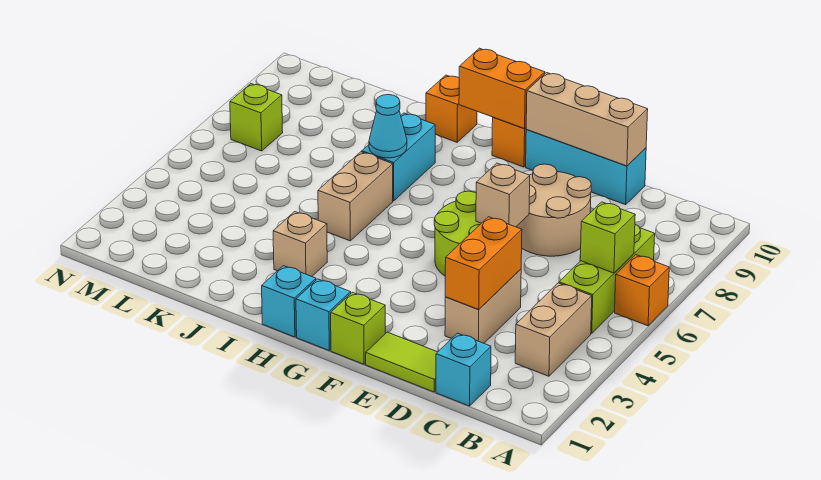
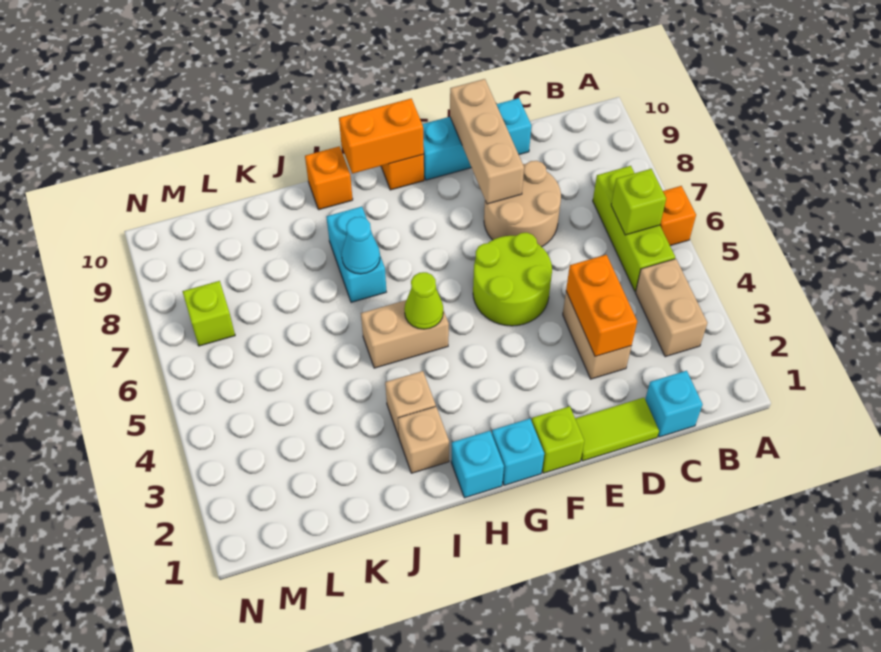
tan brick D10:F10 level 2 -> tan brick E8:E10 level 2
tan brick E6 level 2 -> tan brick I2 level 1
none -> lime cone H5 level 2
tan brick I5:I6 level 1 -> tan brick H5:I5 level 1

